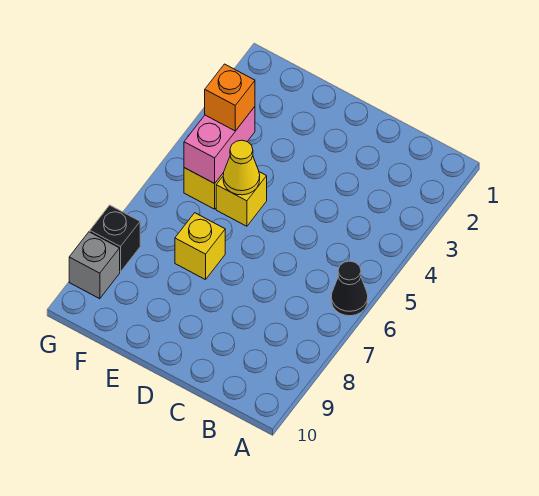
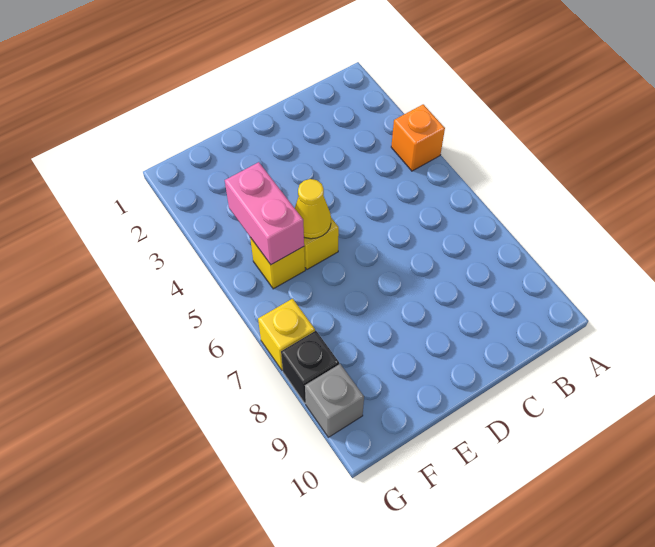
black cone A6 level 1 -> none
yellow brick E7 level 1 -> yellow brick G7 level 1
orange brick F4 level 3 -> orange brick A4 level 1

